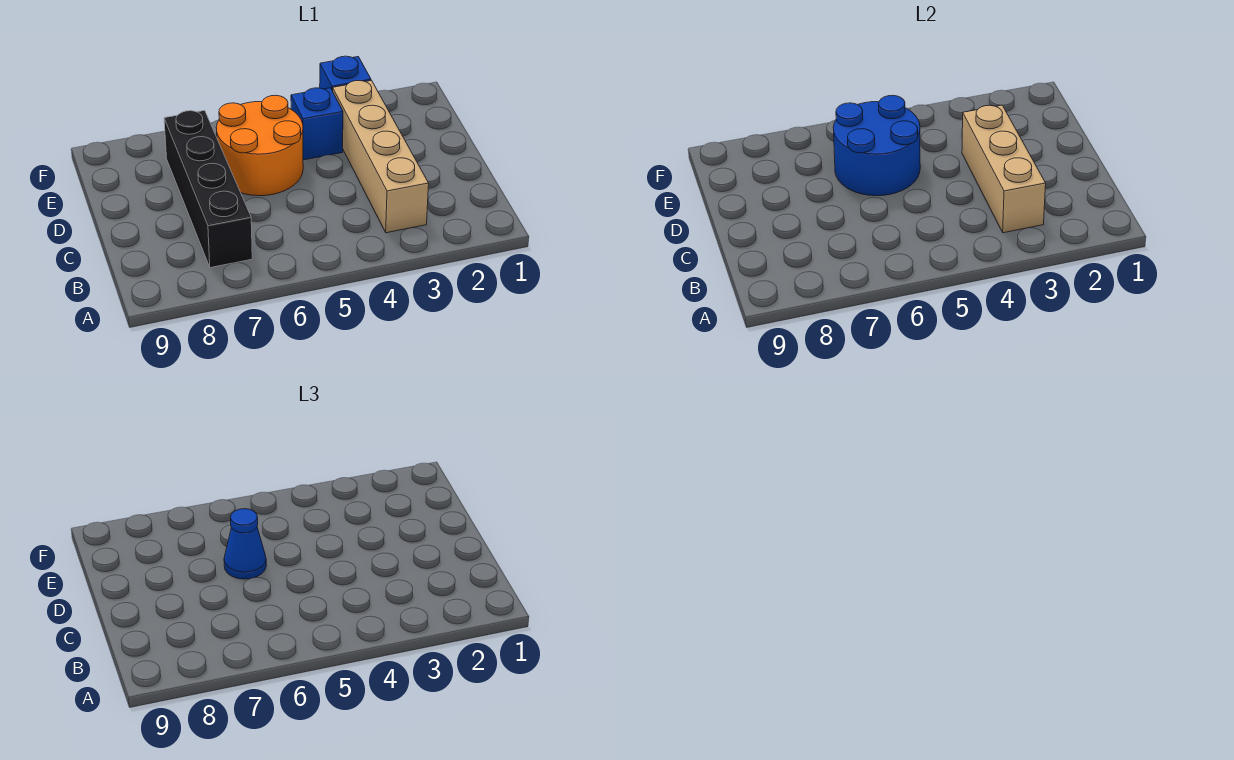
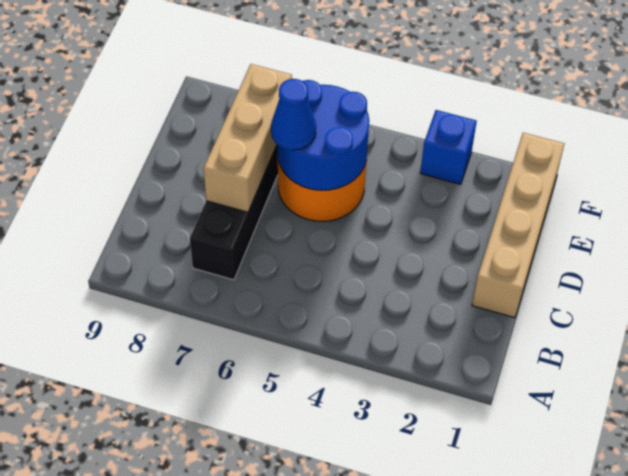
tan brick B3:E3 level 1 -> tan brick C1:F1 level 1
tan brick B3:D3 level 2 -> tan brick C7:E7 level 2
blue brick E4 level 1 -> none

